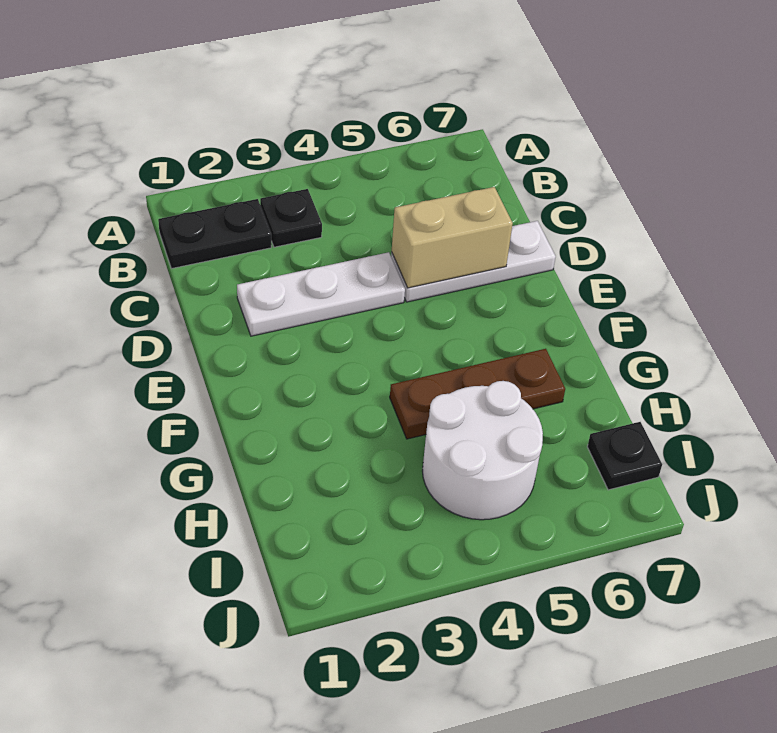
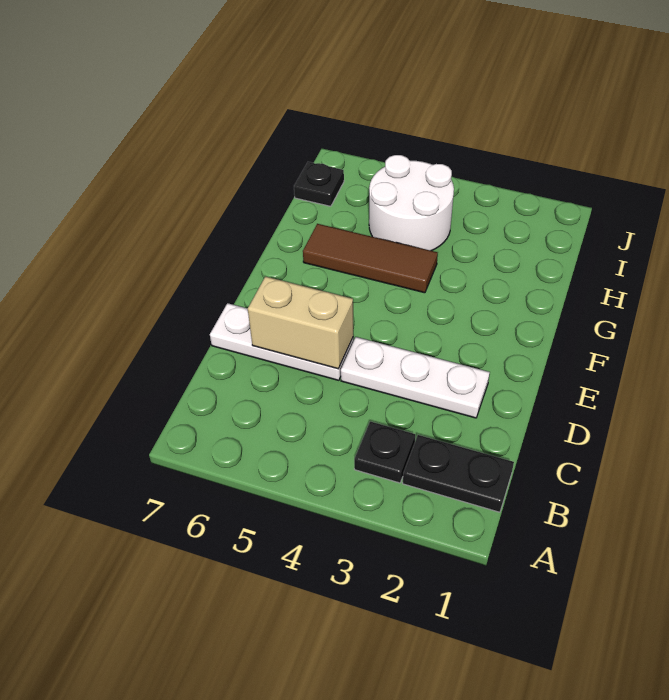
brown plate G4:G6 level 1 -> brown tile G4:G6 level 1

